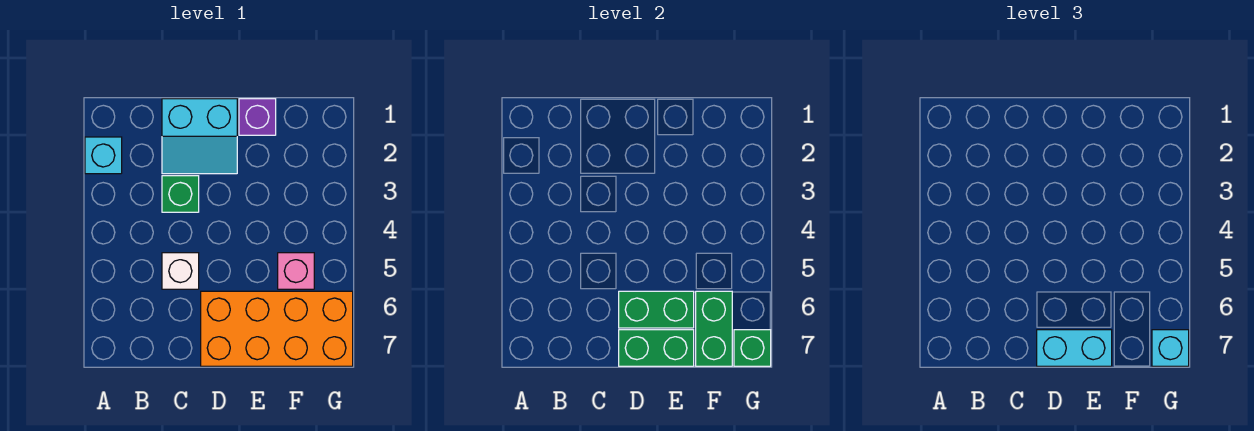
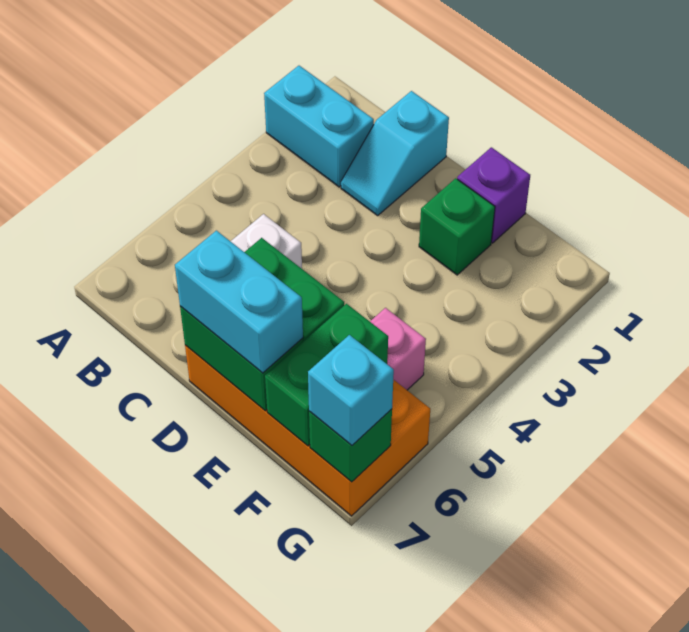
cyan brick A2 level 1 -> cyan brick A2:B2 level 1
cyan slope C1:D2 level 1 top 1 -> cyan slope C1:C2 level 1 top 1
green brick C3 level 1 -> green brick E2 level 1

